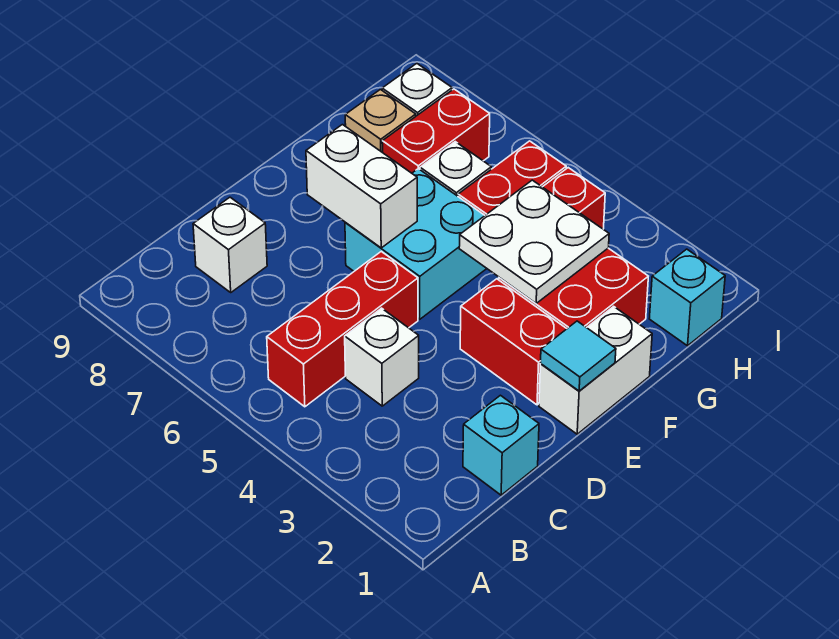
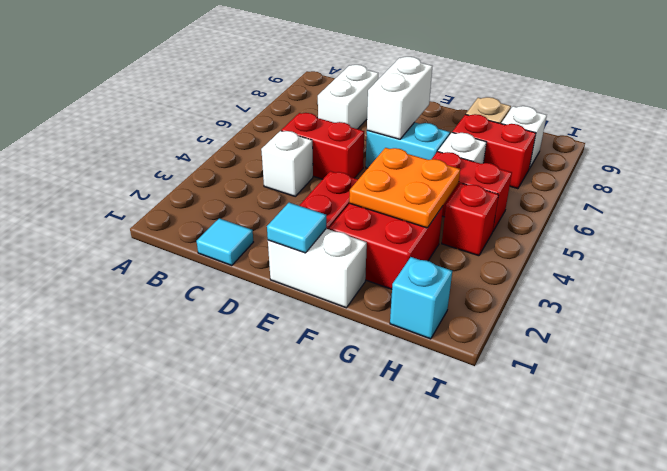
red brick B5:D5 level 1 -> red brick C5:D5 level 1
cyan brick C1 level 1 -> cyan tile C1 level 1
white brick C8 level 1 -> white brick C7:C8 level 1
cyan brick E5:F6 level 1 -> cyan brick E6:F6 level 1
white plate F3:G4 level 2 -> orange plate F3:G4 level 2

